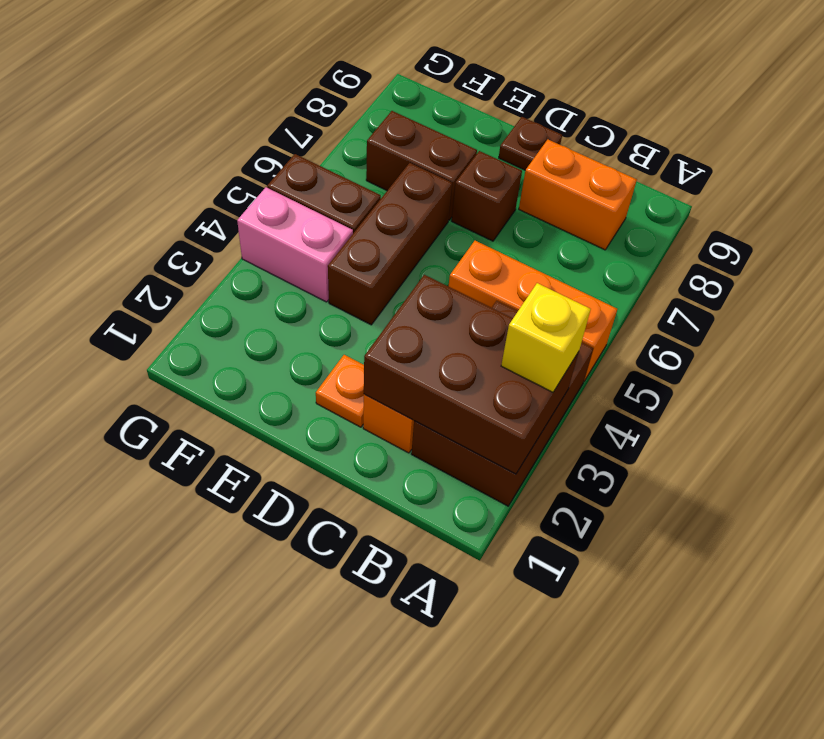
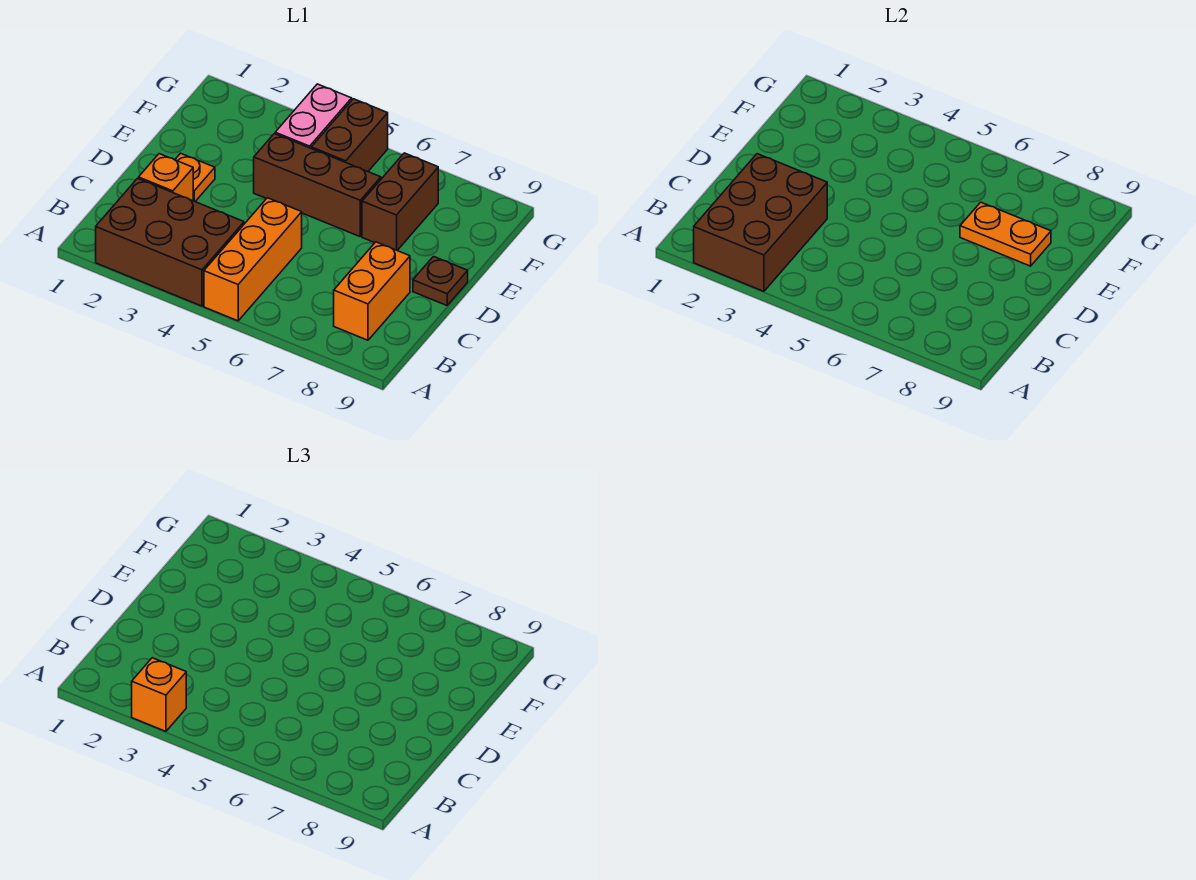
yellow brick A3 level 3 -> orange brick A3 level 3
brown brick D7 level 1 -> none
none -> orange plate E7:E8 level 2

